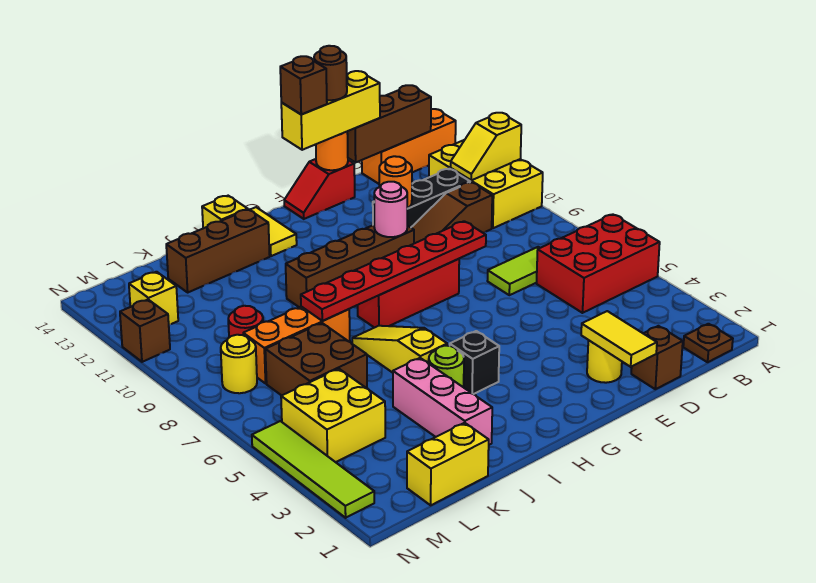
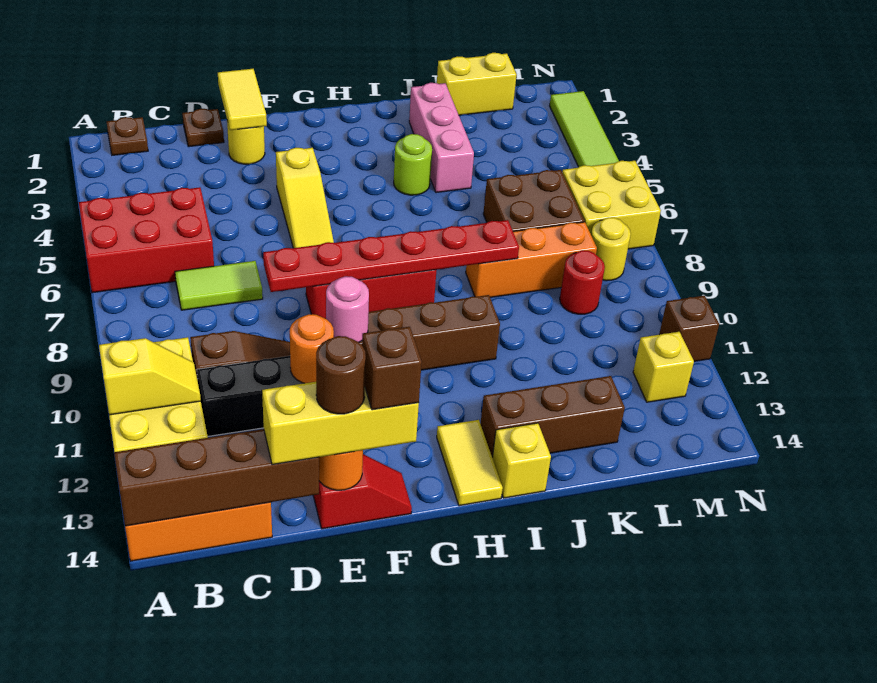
brown brick B14:D14 level 2 -> brown brick A14:D14 level 2
brown brick D1 level 1 -> brown plate D1 level 1
black brick H4 level 1 -> none
yellow slope I5:I7 level 1 top 5 -> yellow slope F4:F6 level 1 top 4
yellow brick L4:M5 level 1 -> yellow brick M6:N7 level 1

